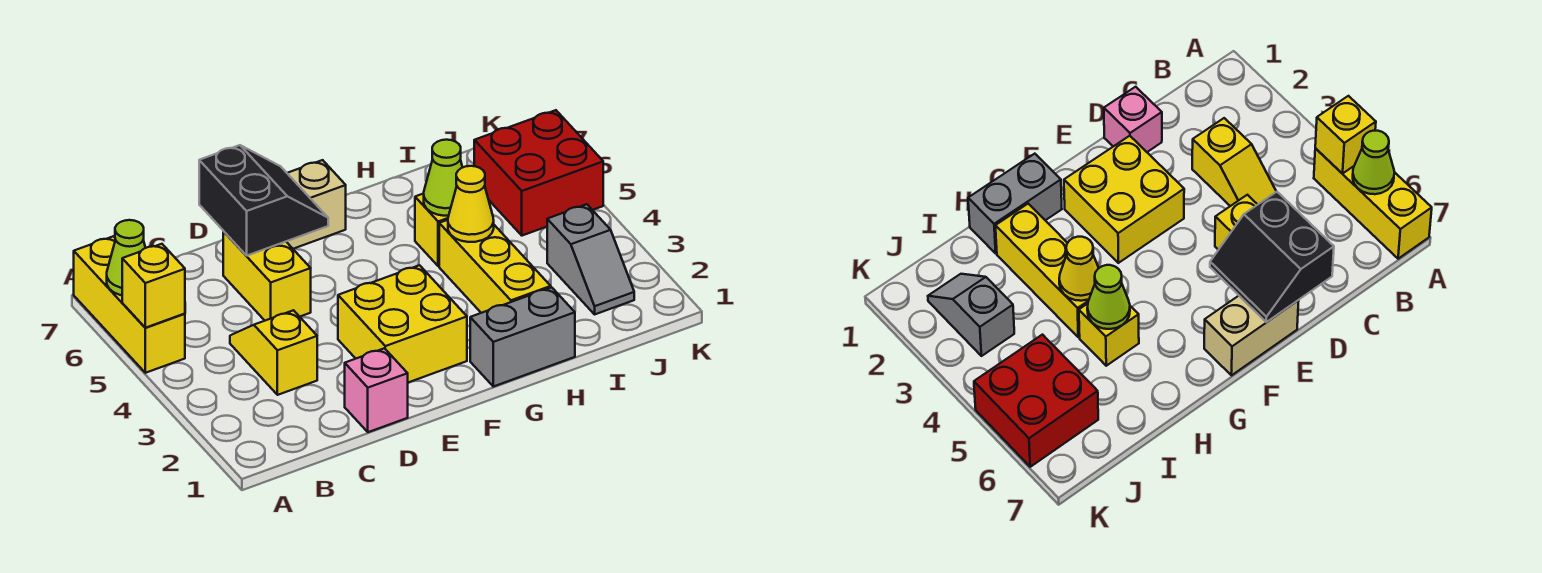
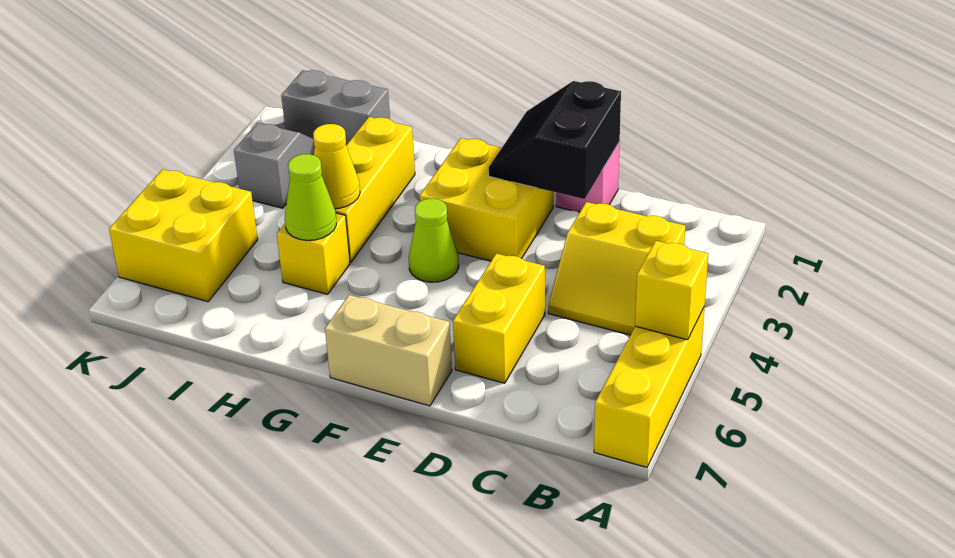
lime cone A6 level 2 -> lime cone F4 level 1
yellow slope C3:C4 level 1 top 3 -> yellow slope B3:C4 level 1 top 3
black slope D6:E7 level 2 top D -> black slope D1:E2 level 2 top D
grey brick G1:H1 level 1 -> grey brick I1:J1 level 1
red brick J5:K6 level 1 -> yellow brick J5:K6 level 1

